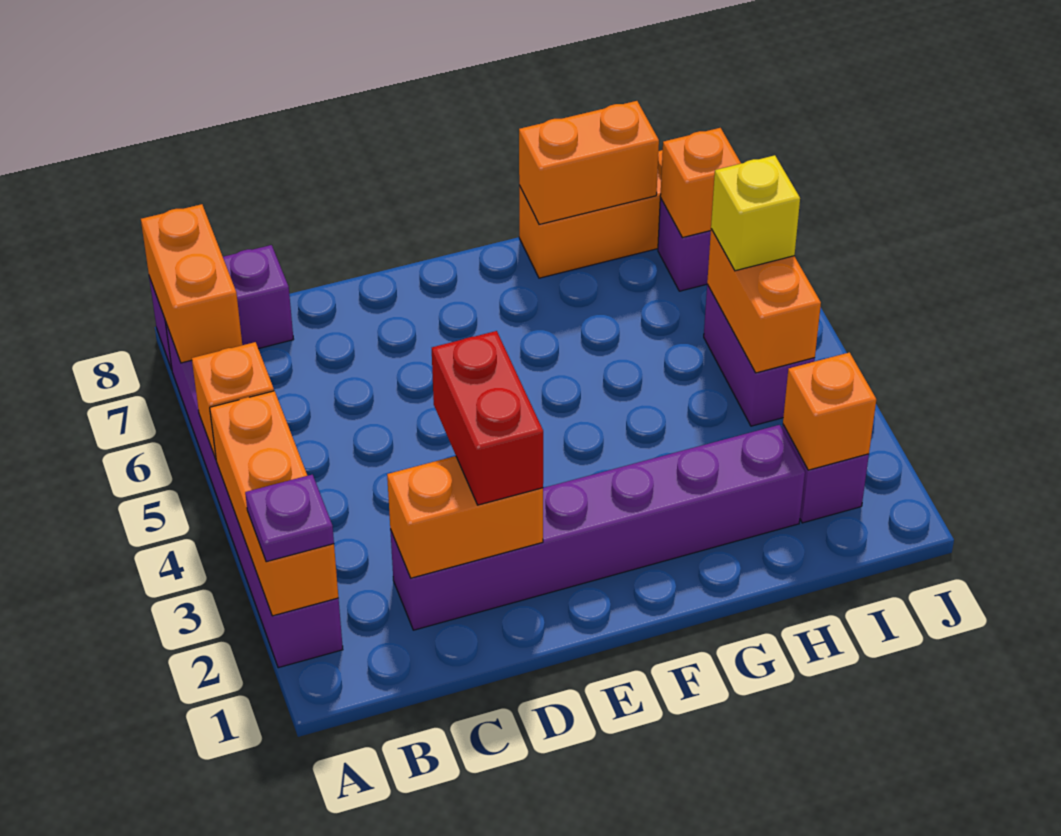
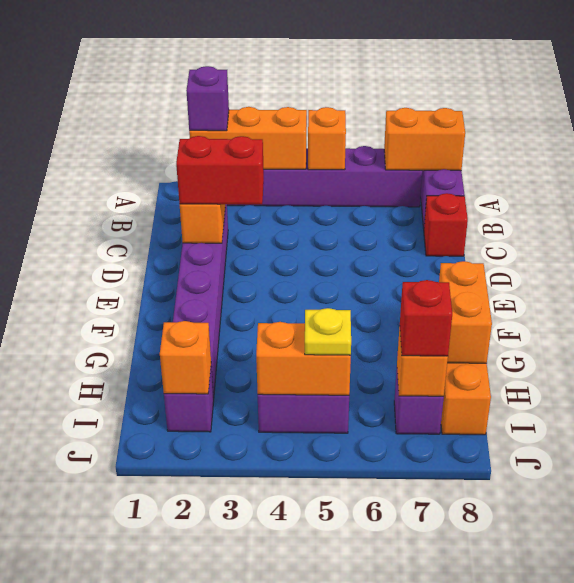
purple plate A2 level 3 -> purple brick A2 level 3
none -> red brick C8 level 1
yellow brick I5 level 3 -> yellow plate I5 level 3
none -> red brick I7 level 3

